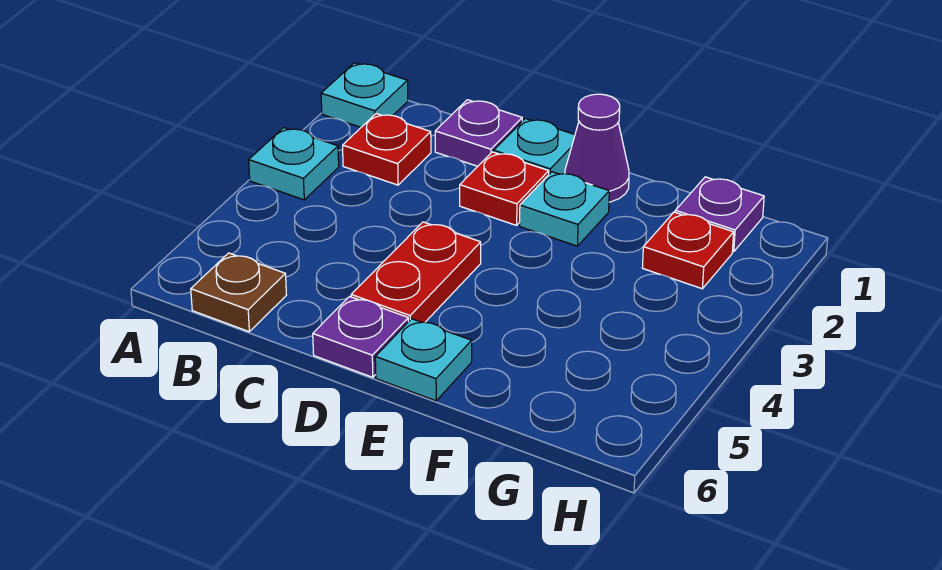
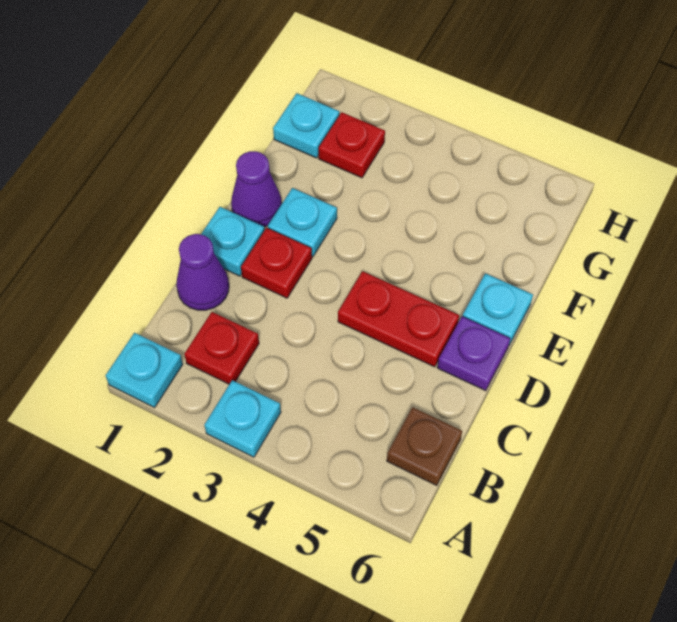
purple plate C1 level 1 -> purple cone C1 level 1
purple plate G1 level 1 -> cyan plate G1 level 1

